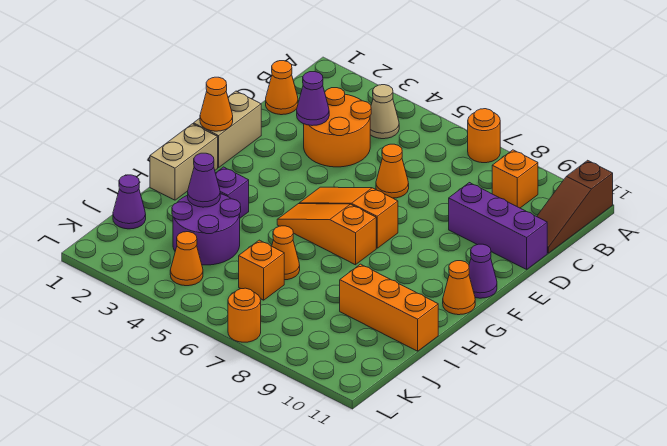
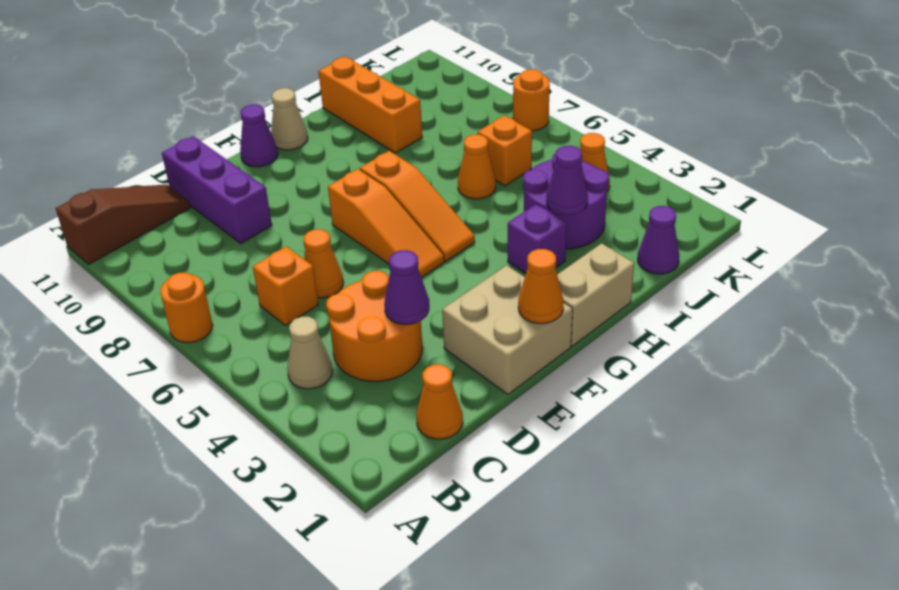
orange brick B9 level 1 -> orange brick C6 level 1
tan brick E1:F1 level 1 -> tan brick E1:F2 level 1
orange cone G11 level 1 -> tan cone G11 level 1

